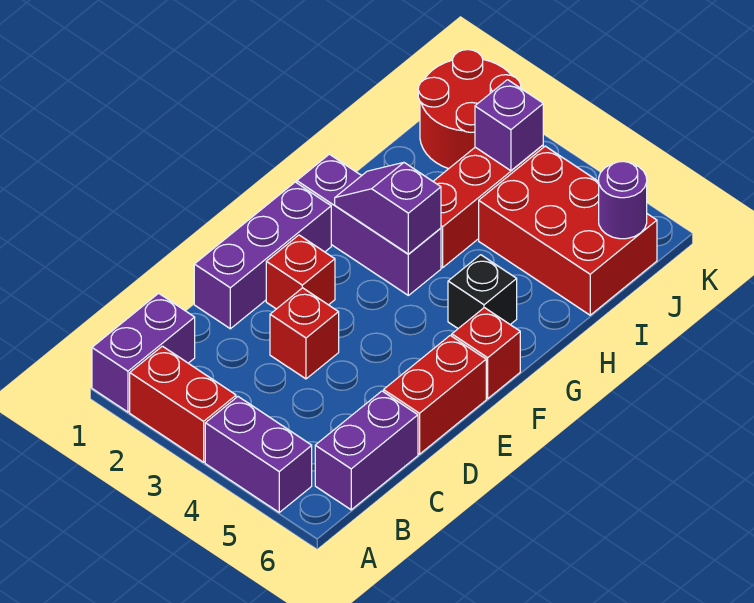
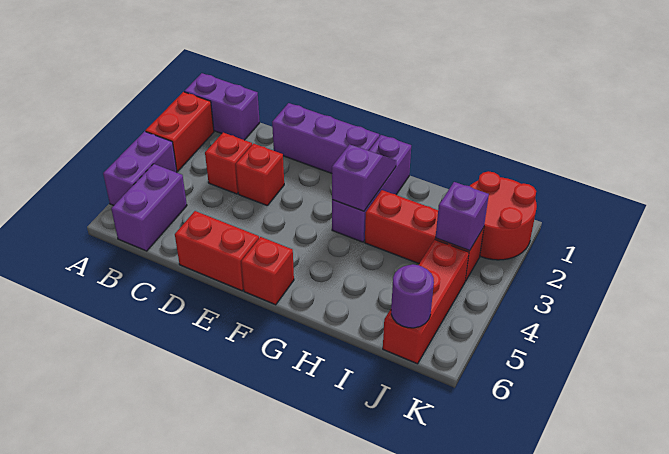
purple brick B6:C6 level 1 -> purple brick B5:B6 level 1
red brick E2 level 1 -> red brick C3 level 1
black brick G5 level 1 -> none
red brick I4:J6 level 1 -> red brick J4:J6 level 1

